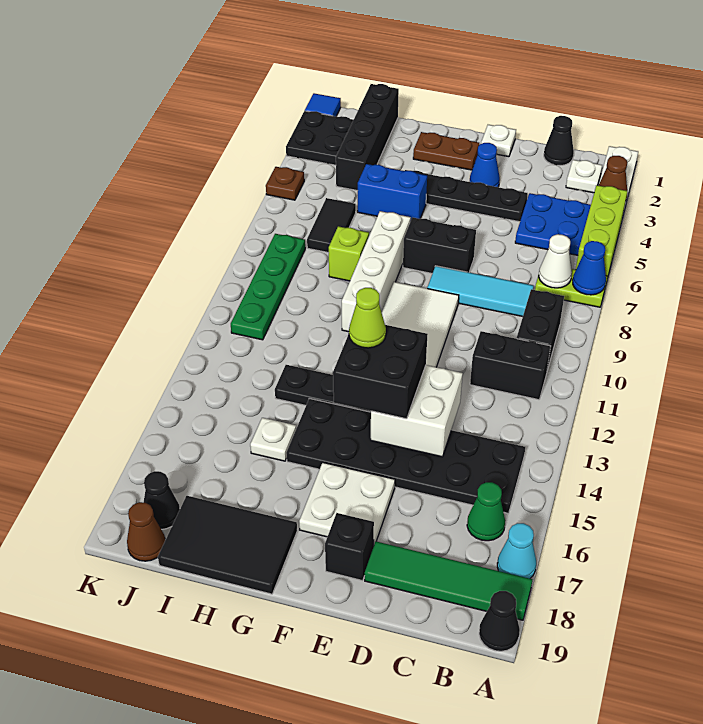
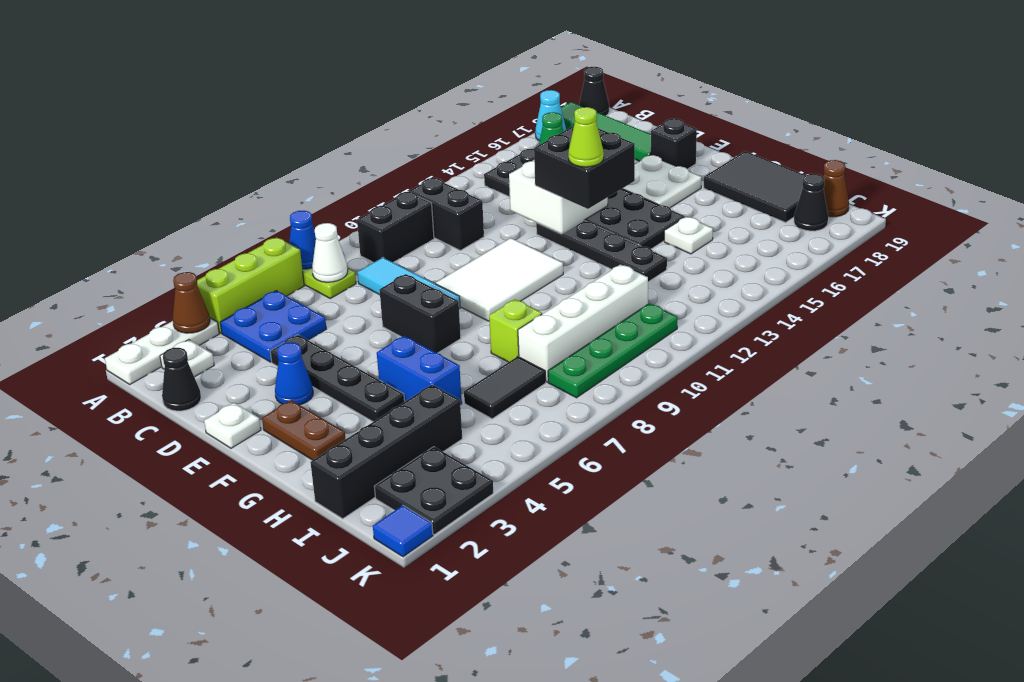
white brick G7:G10 level 1 -> white brick I8:I11 level 1
brown plate K5 level 1 -> none

